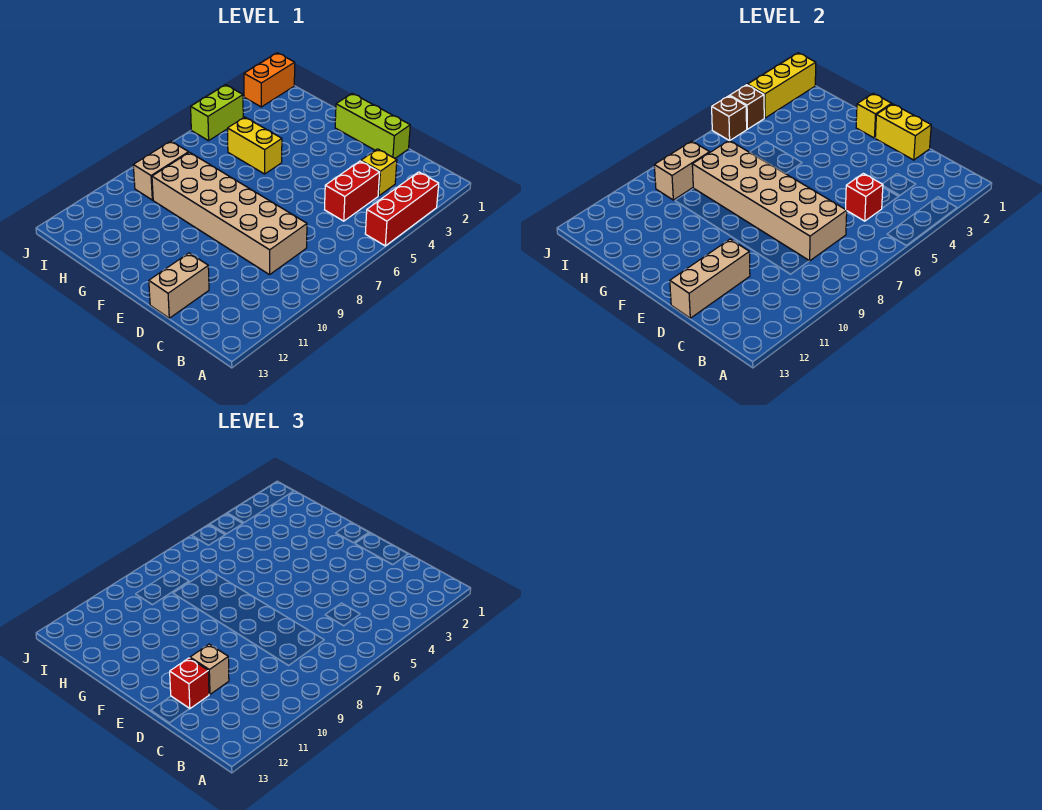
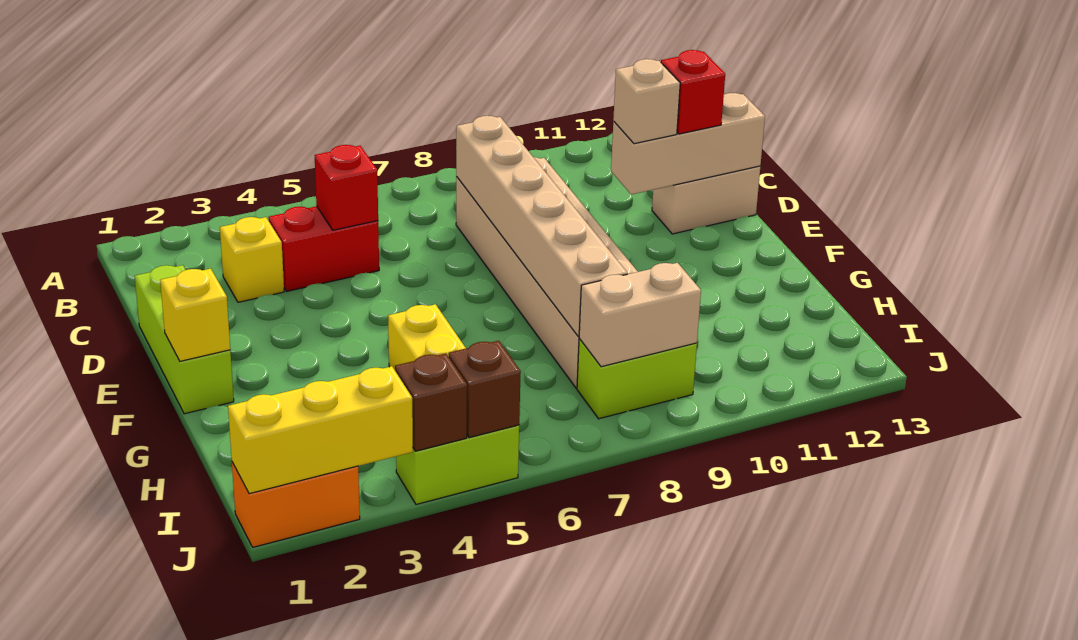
red brick A3:A5 level 1 -> none
tan brick C7:H8 level 2 -> tan brick C8:H8 level 2
yellow brick D1:E1 level 2 -> none
tan brick I8:I9 level 1 -> lime brick I8:I9 level 1

